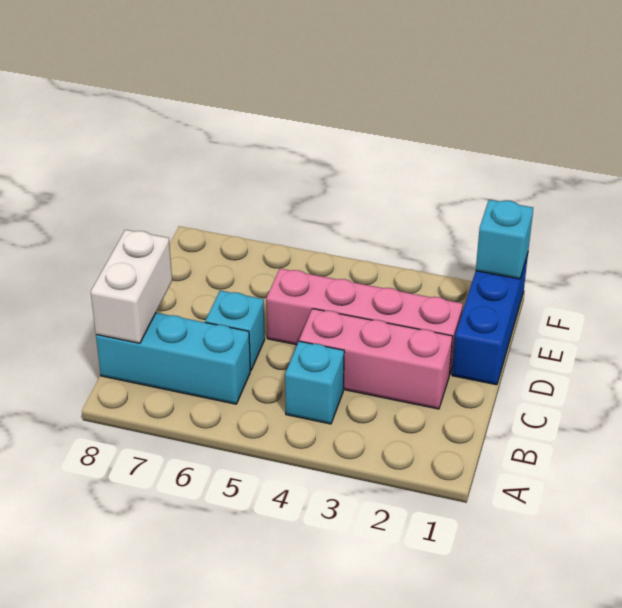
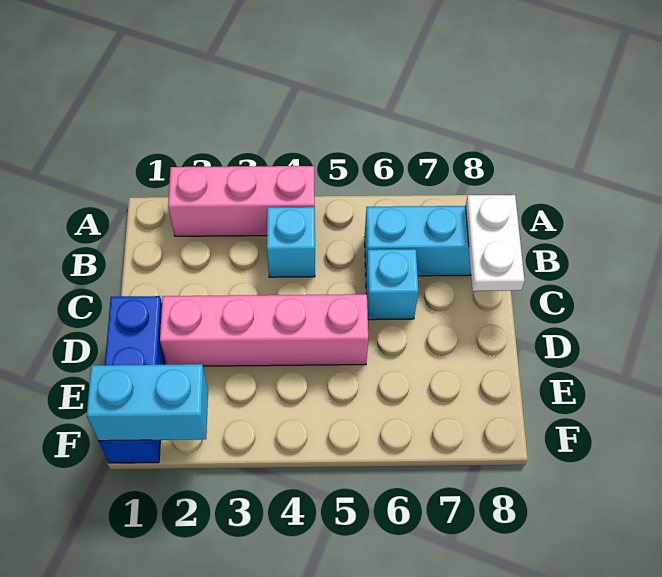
white brick B8:C8 level 2 -> white plate B8:C8 level 2
pink brick C2:C4 level 1 -> pink brick A2:A4 level 1
cyan brick F1 level 2 -> cyan brick F1:F2 level 2

